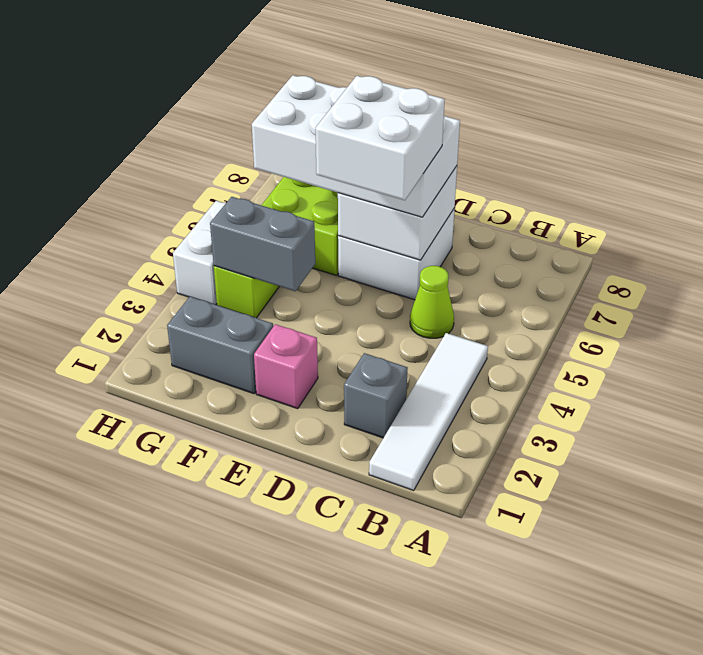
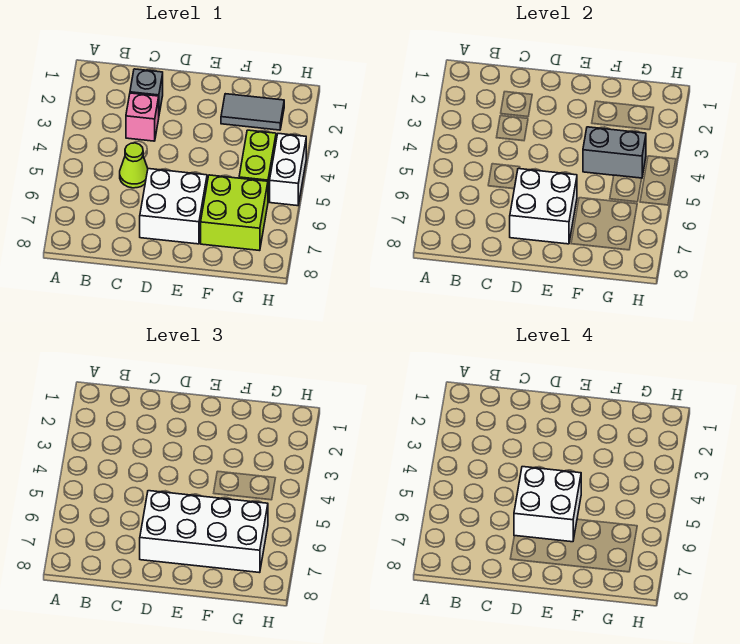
white tile B1:B4 level 1 -> none
pink brick E2 level 1 -> pink brick C3 level 1
grey brick F2:G2 level 1 -> grey tile F2:G2 level 1

